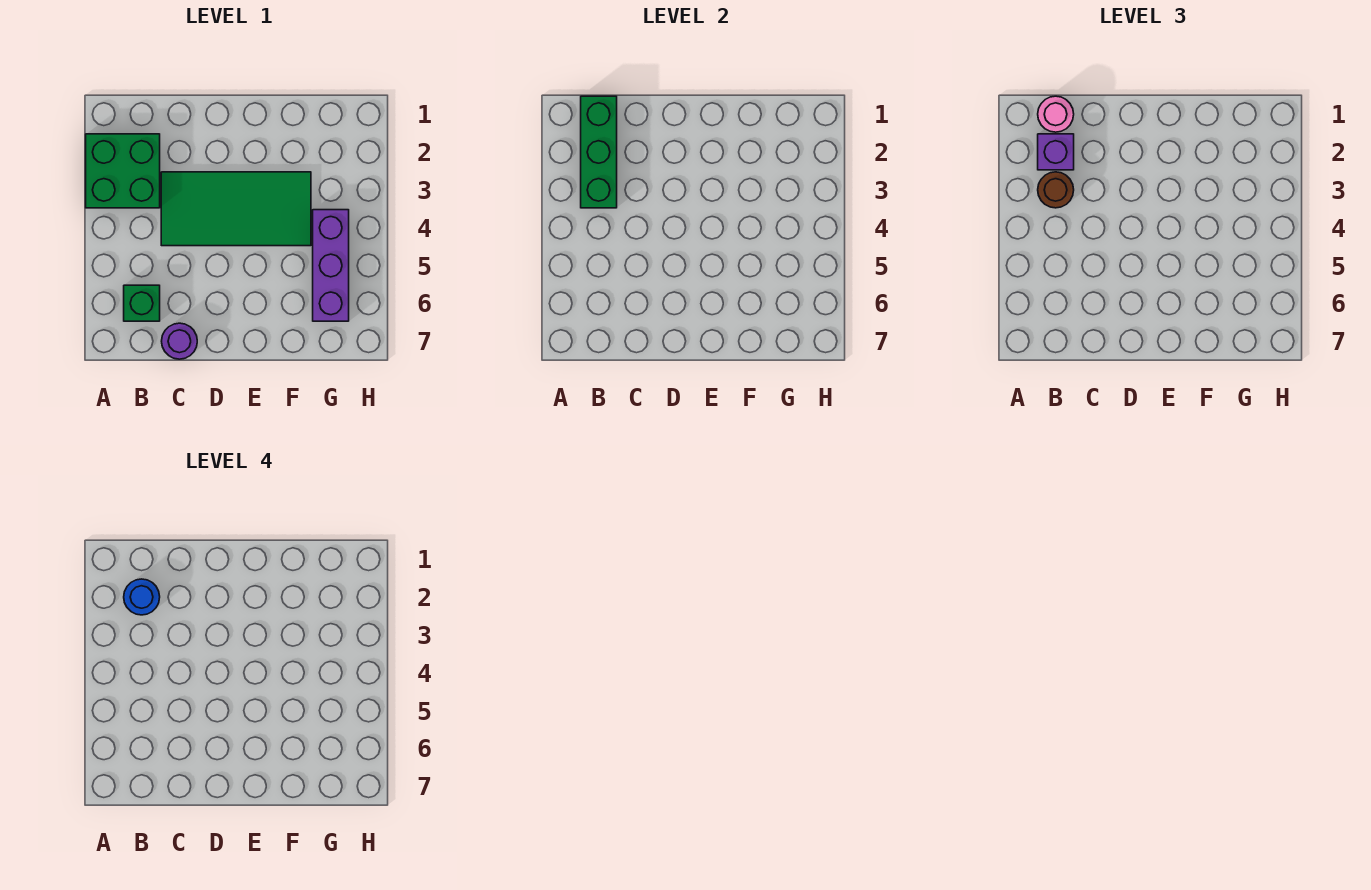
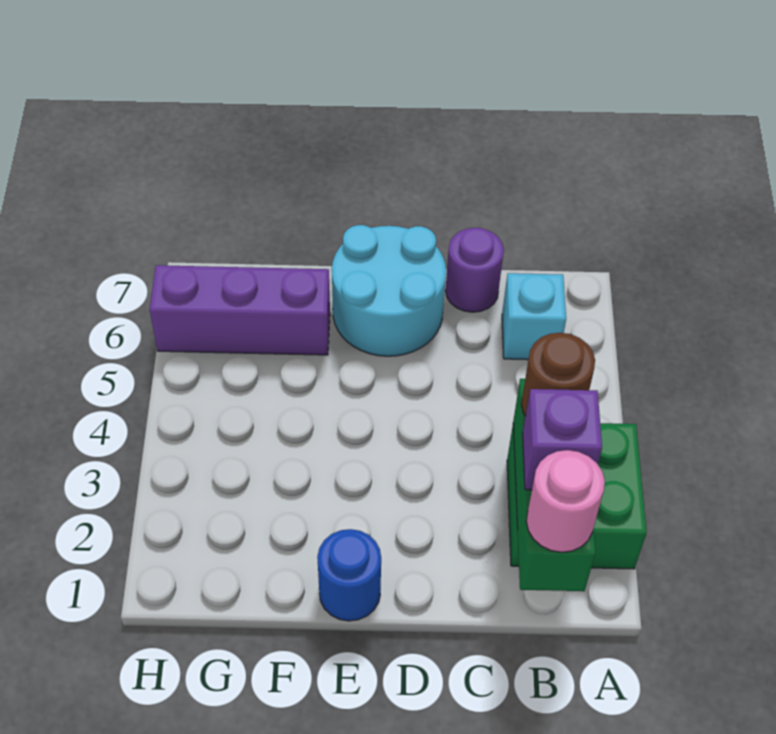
blue round brick B2 level 4 -> blue round brick E1 level 1
green brick B6 level 1 -> cyan brick B6 level 1
green tile C3:F4 level 1 -> none
none -> cyan round brick D6:E7 level 1
purple brick G4:G6 level 1 -> purple brick F6:H6 level 1

